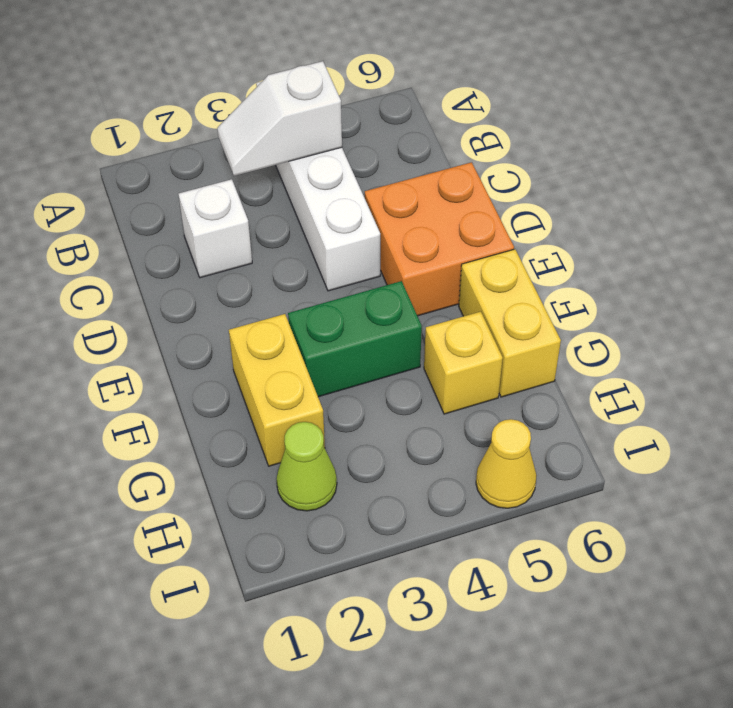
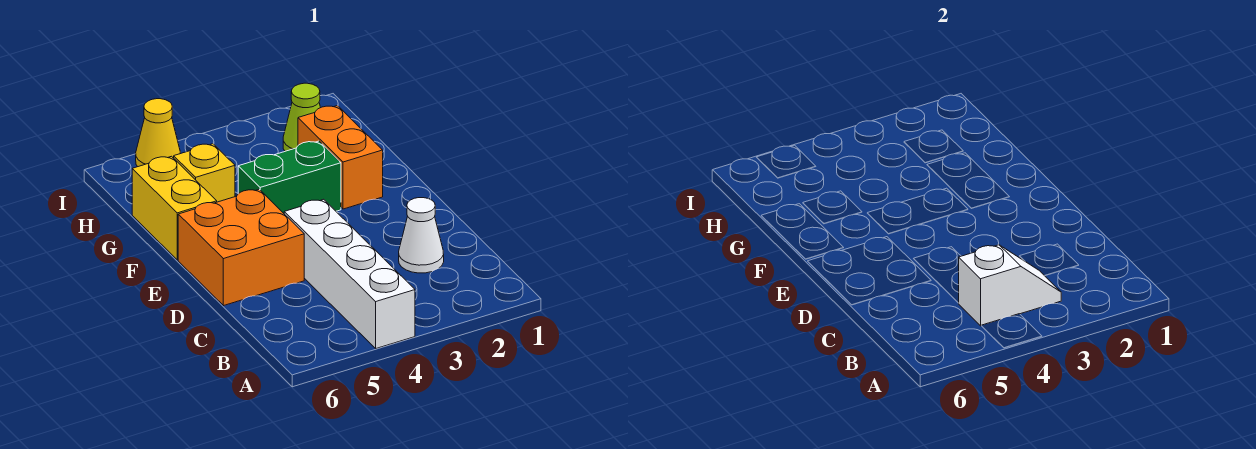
white brick C2 level 1 -> white cone C2 level 1
yellow brick F2:G2 level 1 -> orange brick F2:G2 level 1

